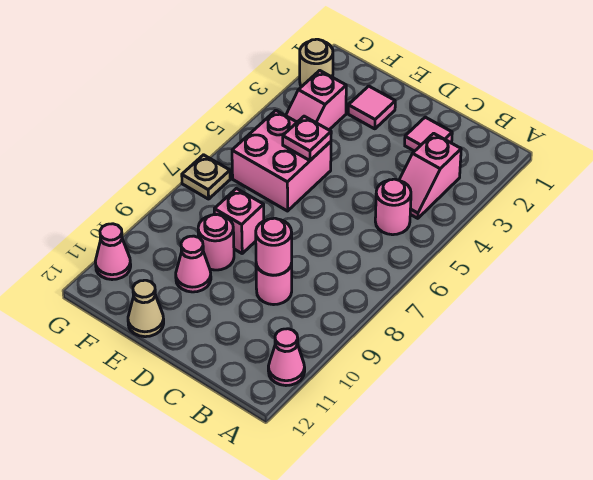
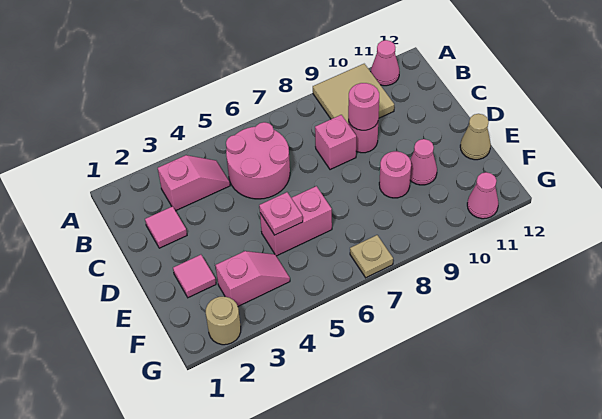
none -> tan tile A9:B10 level 1
pink round brick B5 level 1 -> pink round brick B5:C6 level 1
pink brick E5:F6 level 1 -> pink brick E5:E6 level 1
pink brick E8 level 1 -> pink brick C8 level 1

